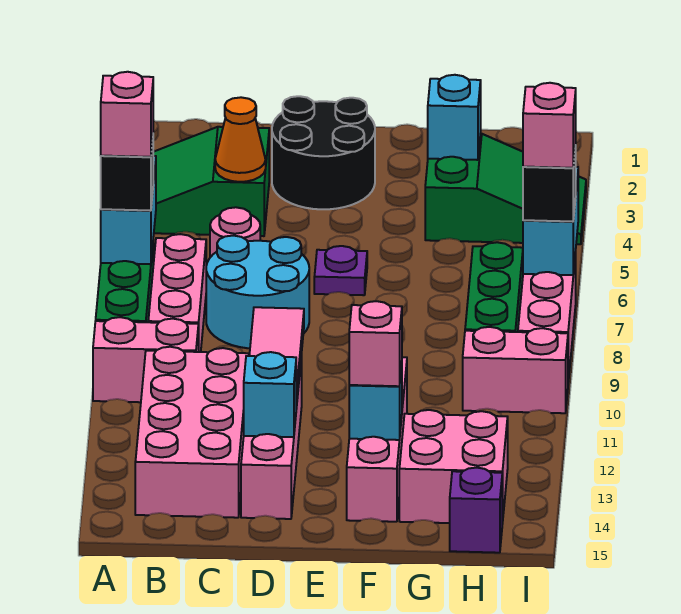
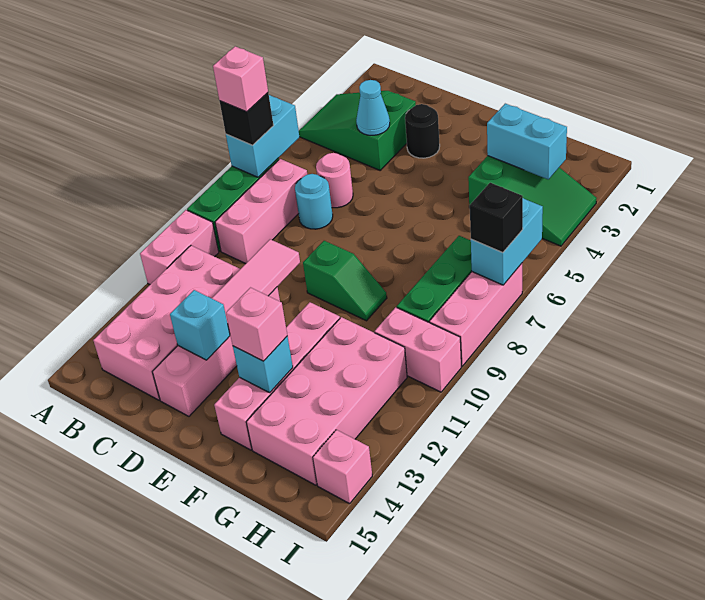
pink brick A10:B10 level 1 -> pink brick A10:A11 level 1
orange cone C4 level 2 -> cyan cone C4 level 2
cyan round brick C7:D8 level 1 -> cyan round brick C7 level 1
black round brick D2:E3 level 1 -> black round brick D3 level 1
purple plate E6 level 1 -> none
none -> green slope E9:F9 level 1 top E
cyan brick G3 level 2 -> cyan brick G3:H3 level 2
pink brick G13:H14 level 1 -> pink brick G11:H14 level 1
purple brick H15 level 1 -> none
pink brick I7 level 4 -> pink brick I14 level 1

